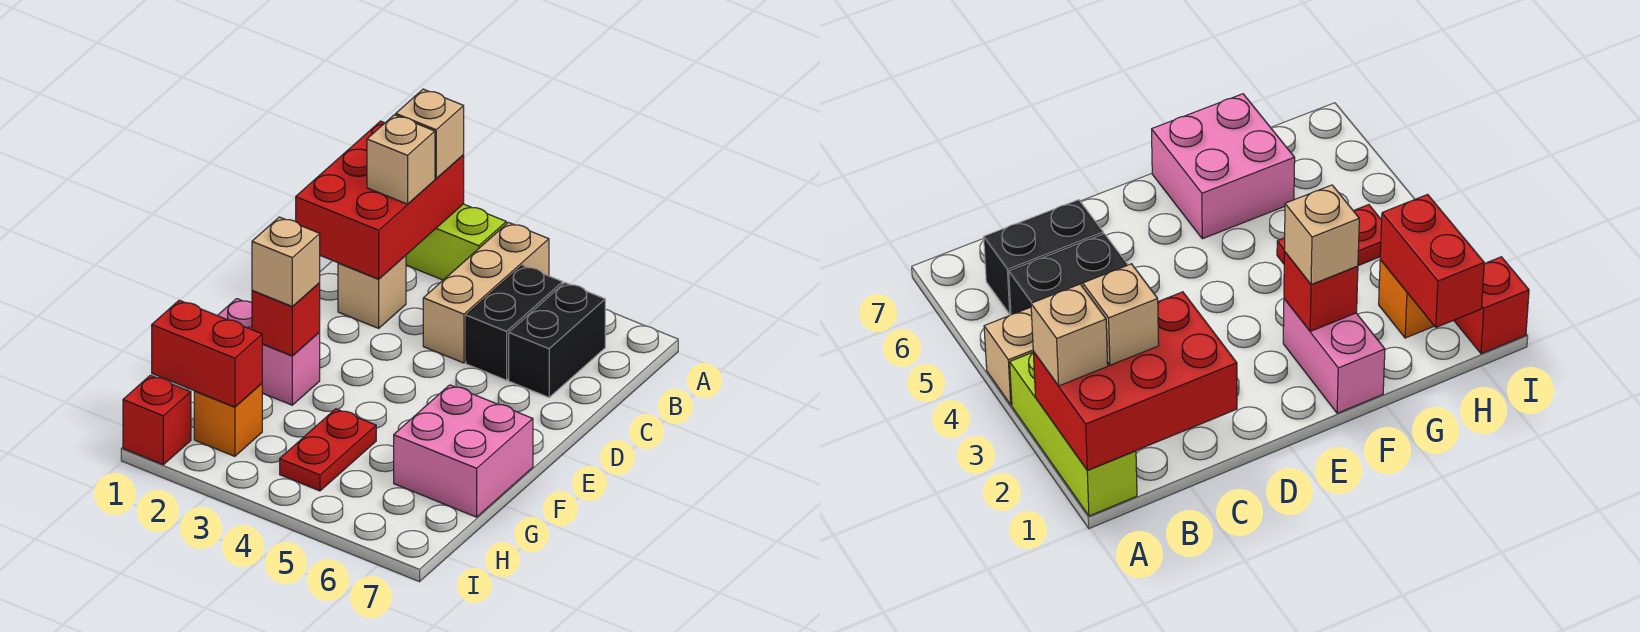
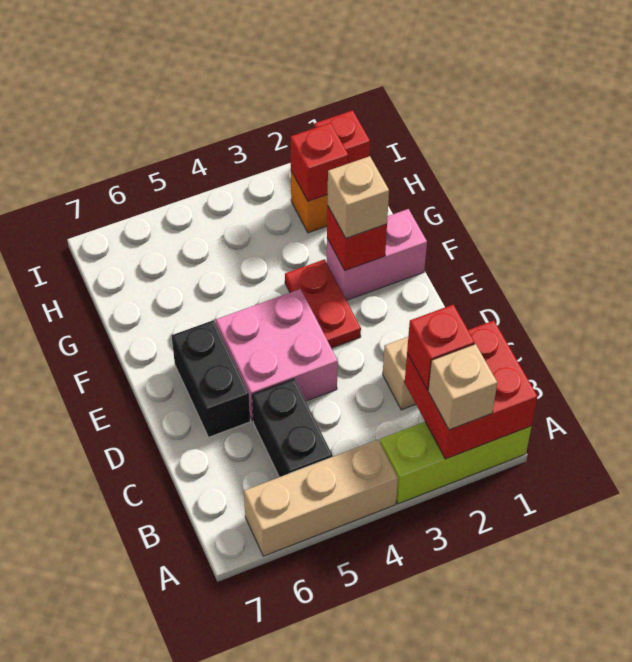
red brick A1:C2 level 2 -> red brick A1:B2 level 2
tan brick A4:C4 level 1 -> tan brick A4:A6 level 1
tan brick B2 level 3 -> red brick B2 level 3
black brick B6:C6 level 1 -> black brick D6:E6 level 1
pink brick F6:G7 level 1 -> pink brick D4:E5 level 1
red plate G4:H4 level 1 -> red plate E3:F3 level 1
red brick H1:H2 level 2 -> red brick H2 level 2

